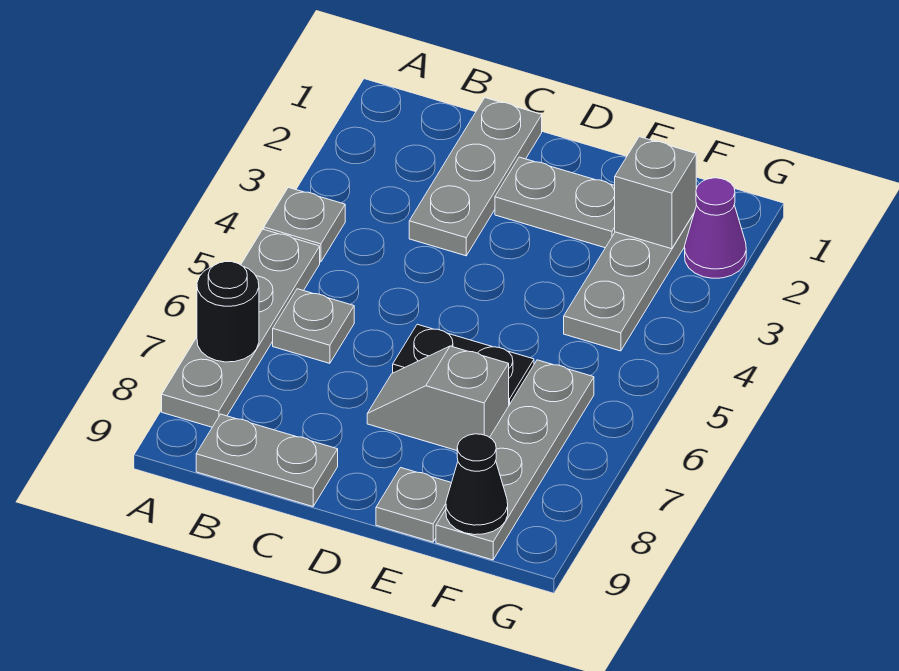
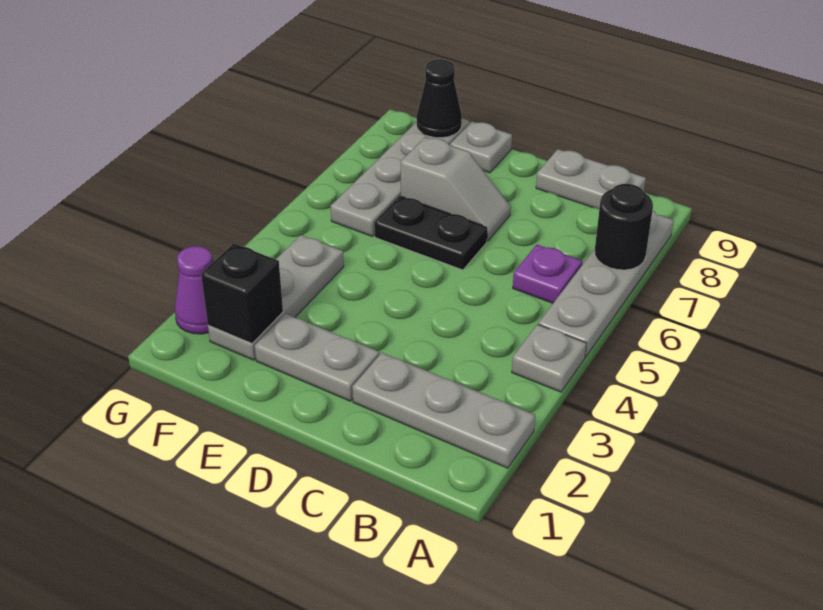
grey plate B6 level 1 -> purple plate B6 level 1
grey plate C1:C3 level 1 -> grey plate A2:C2 level 1
grey brick F2 level 2 -> black brick F2 level 2

